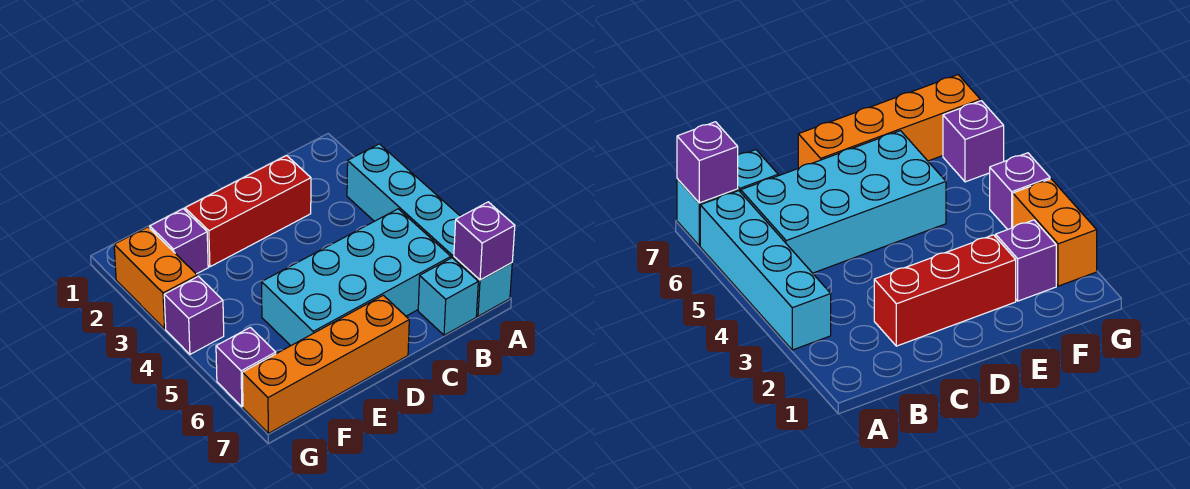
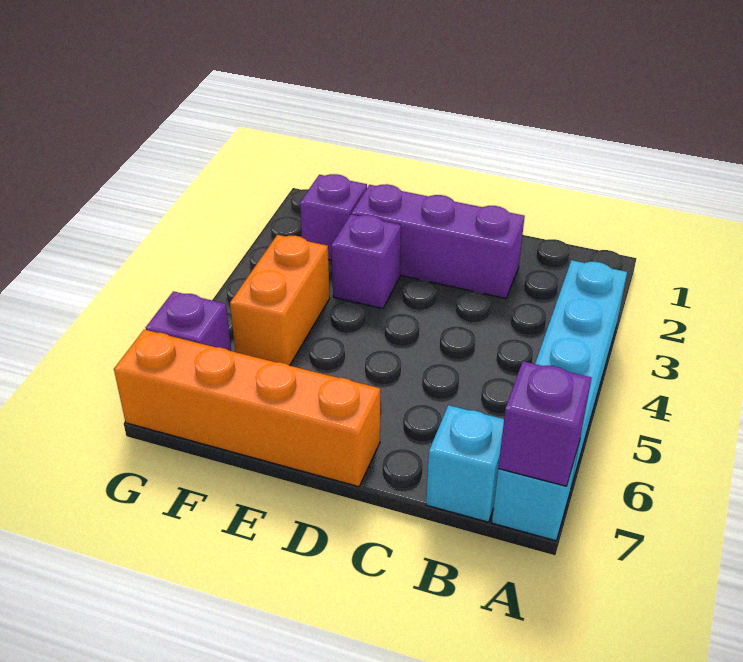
cyan brick B5:E6 level 1 -> none
red brick C2:E2 level 1 -> purple brick C2:E2 level 1
orange brick G2:G3 level 1 -> orange brick F4:F5 level 1
purple brick G4 level 1 -> purple brick E3 level 1

